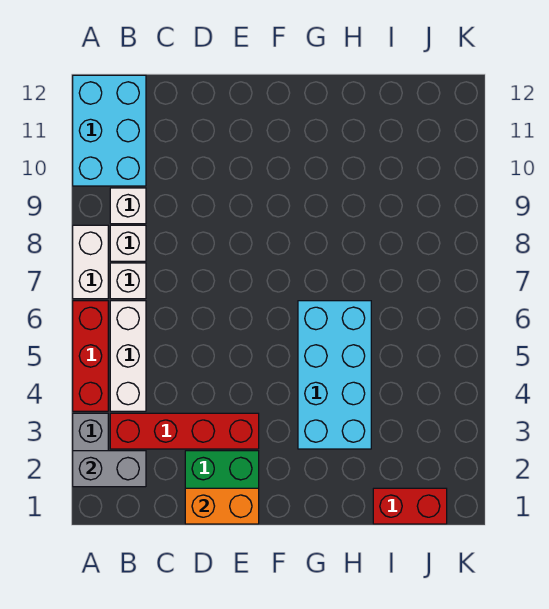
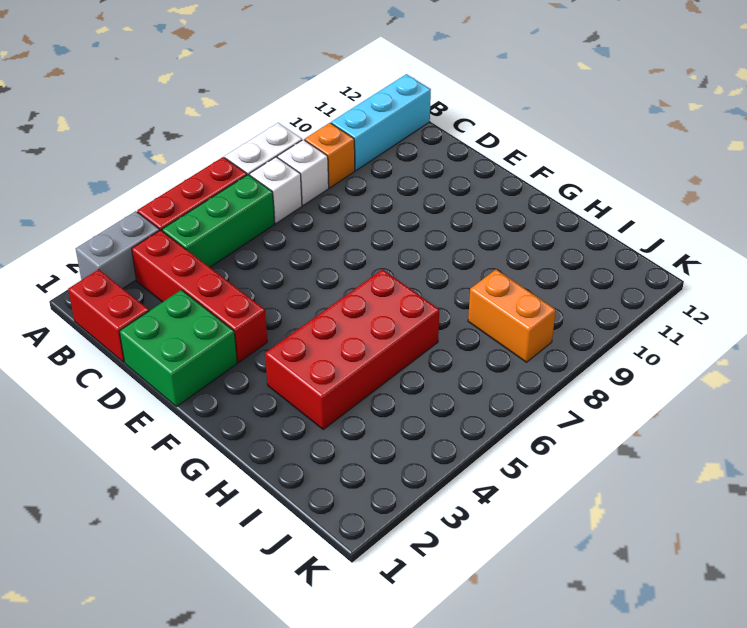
grey brick A2:B2 level 2 -> none
cyan brick A10:B12 level 1 -> cyan brick B10:B12 level 1
white brick B4:B6 level 1 -> green brick B4:B6 level 1
white brick B9 level 1 -> orange brick B9 level 1
orange brick D1:E1 level 2 -> orange brick I8:J8 level 1
cyan brick G3:H6 level 1 -> red brick G3:H6 level 1
red brick I1:J1 level 1 -> red brick B1:C1 level 1

